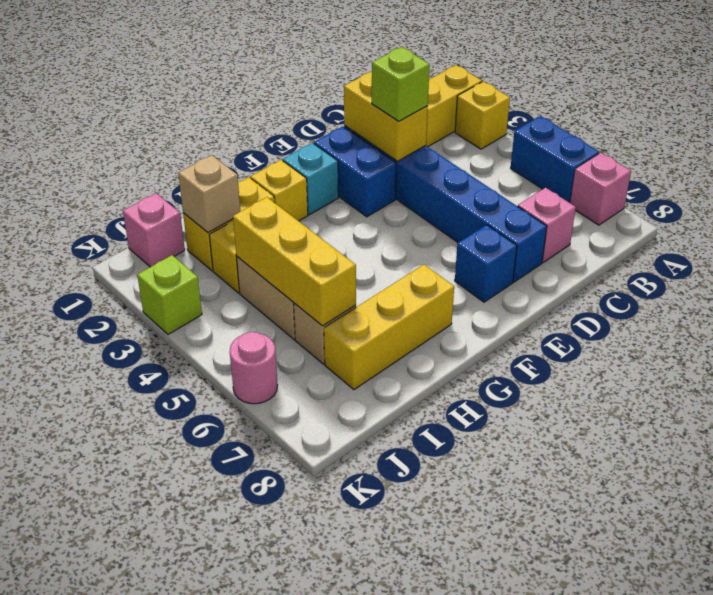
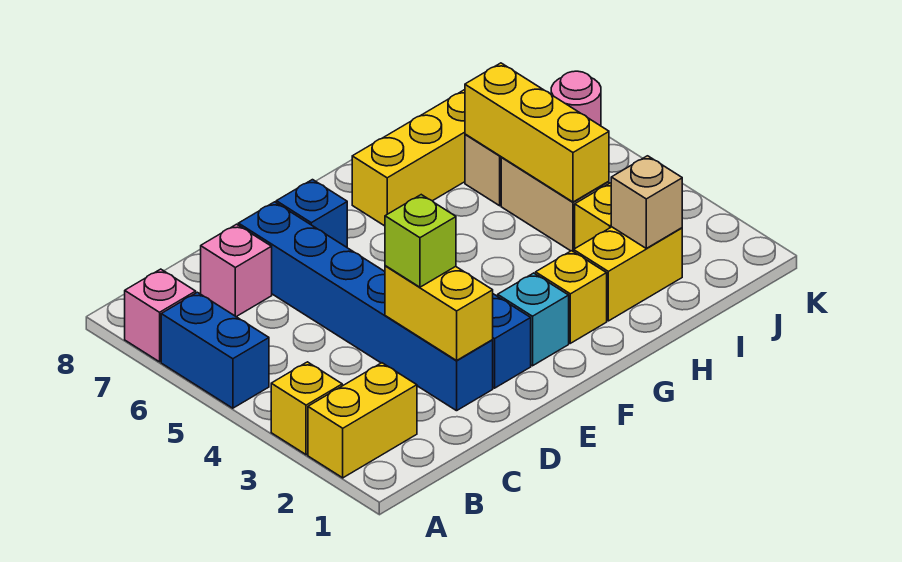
pink brick J1 level 1 -> none
lime brick K3 level 1 -> none

